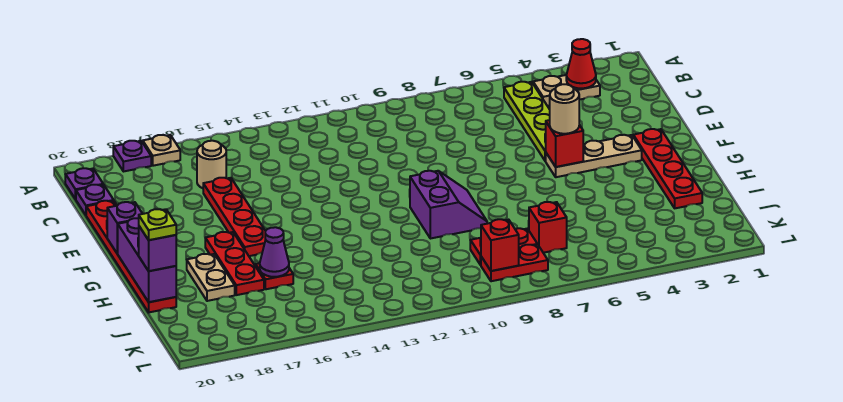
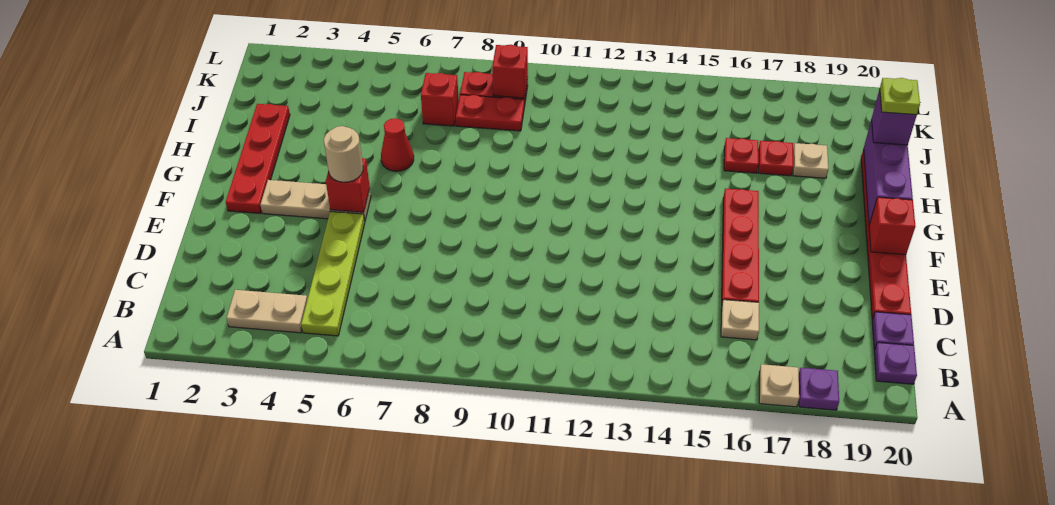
red cone B3 level 2 -> red cone H6 level 1
tan round brick C16 level 1 -> tan plate C16 level 1
purple brick F20 level 2 -> red brick F20 level 2
purple slope G9:H10 level 1 top 10 -> none
red plate G17:I17 level 1 -> red plate I17 level 1
tan plate H18:I18 level 1 -> tan plate I18 level 1
purple cone I16 level 2 -> none

